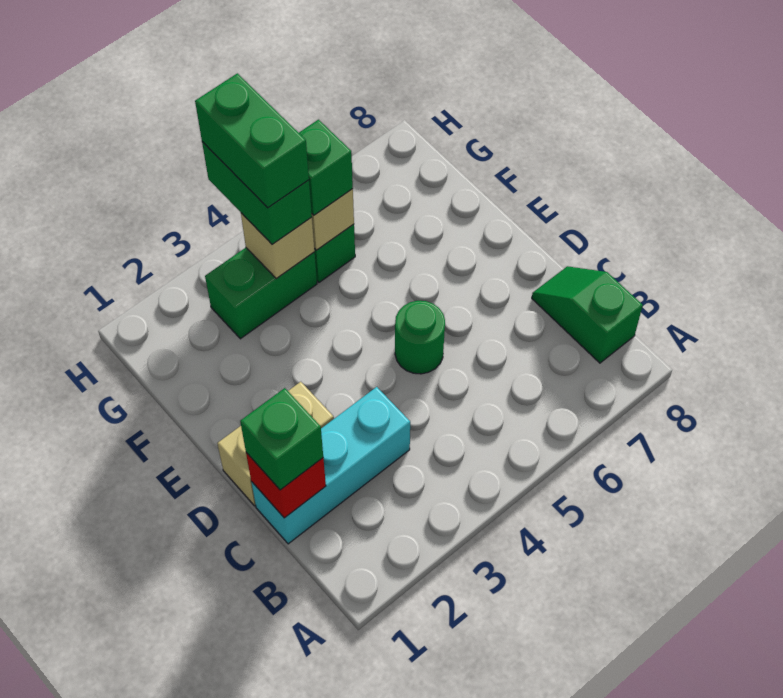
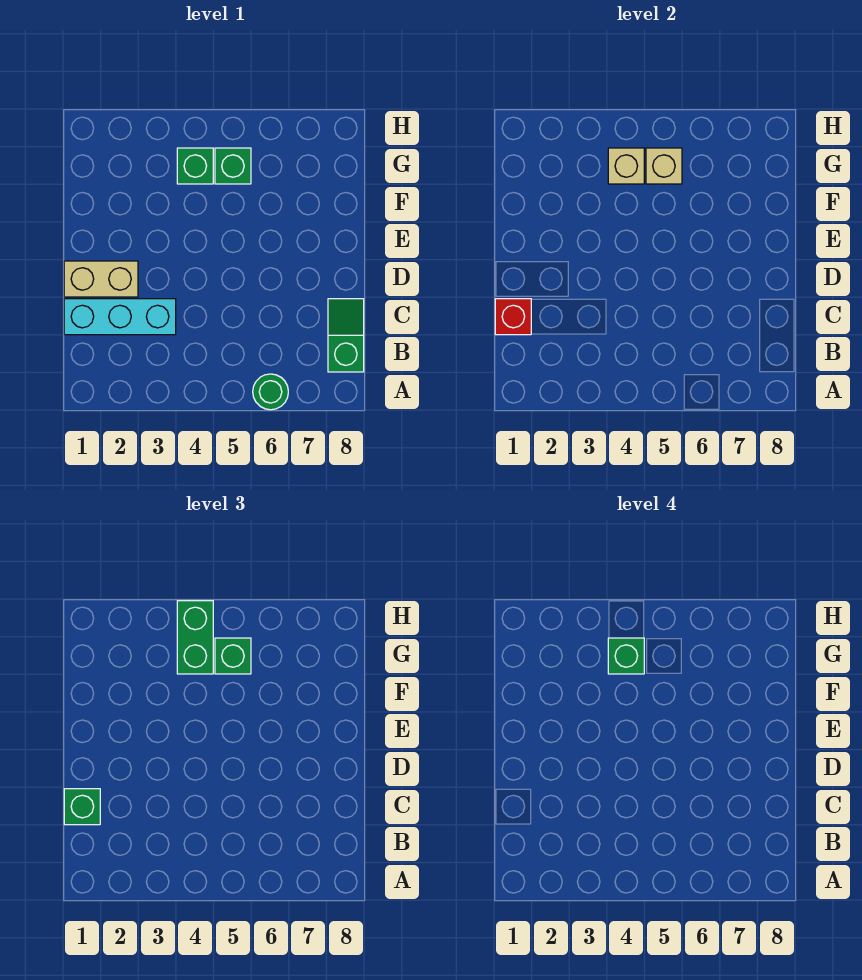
green round brick D5 level 1 -> green round brick A6 level 1
green brick G3:G4 level 1 -> green brick G4 level 1
green brick G4:H4 level 4 -> green brick G4 level 4

